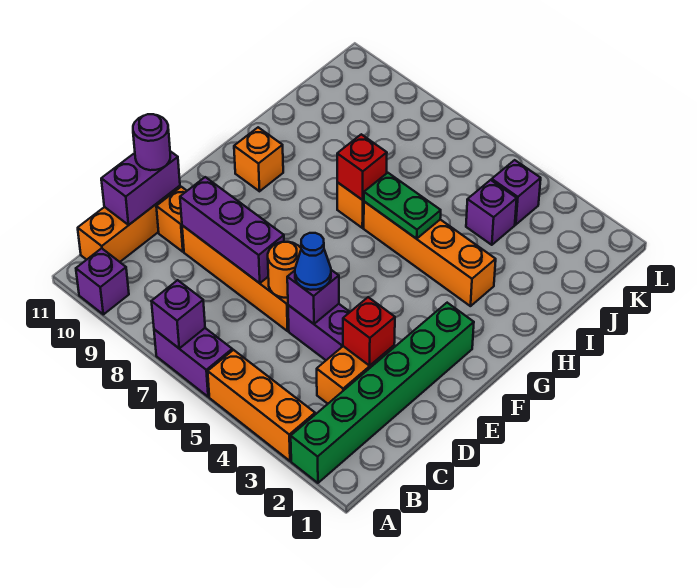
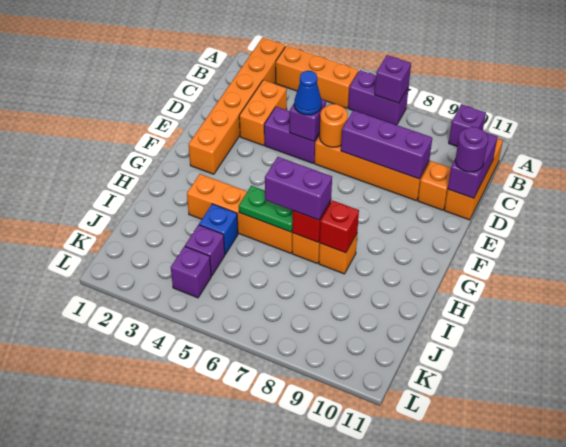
green brick A2:F2 level 1 -> orange brick A2:F2 level 1
red brick D3 level 2 -> red brick H8 level 2
orange brick G10 level 1 -> orange brick H8 level 1
none -> purple brick H6:H7 level 3
none -> blue brick I4 level 1

